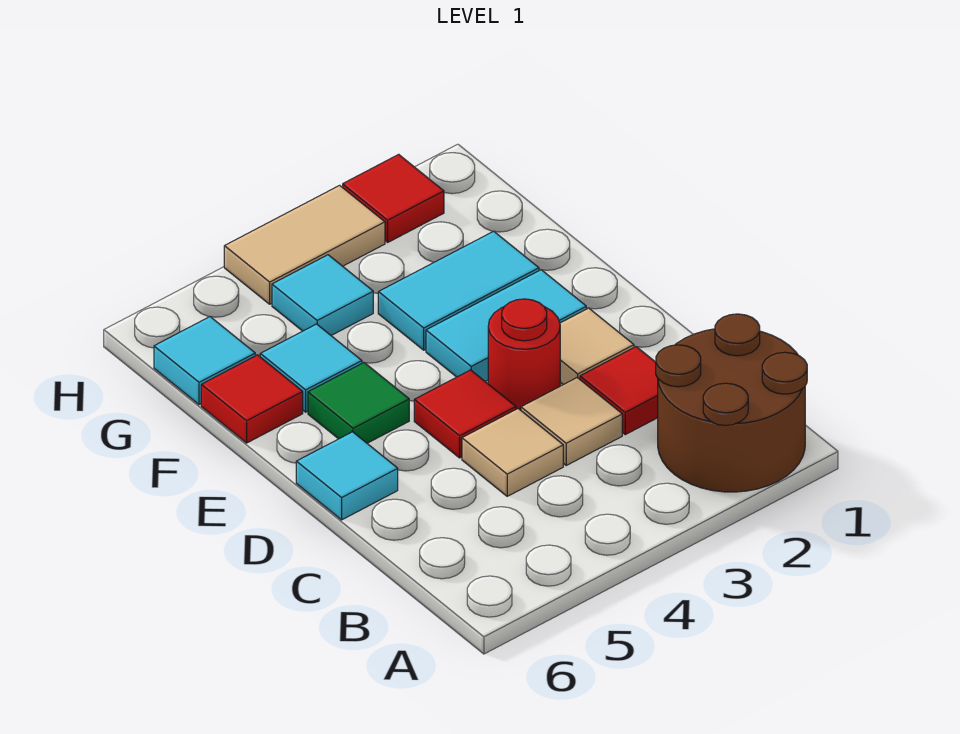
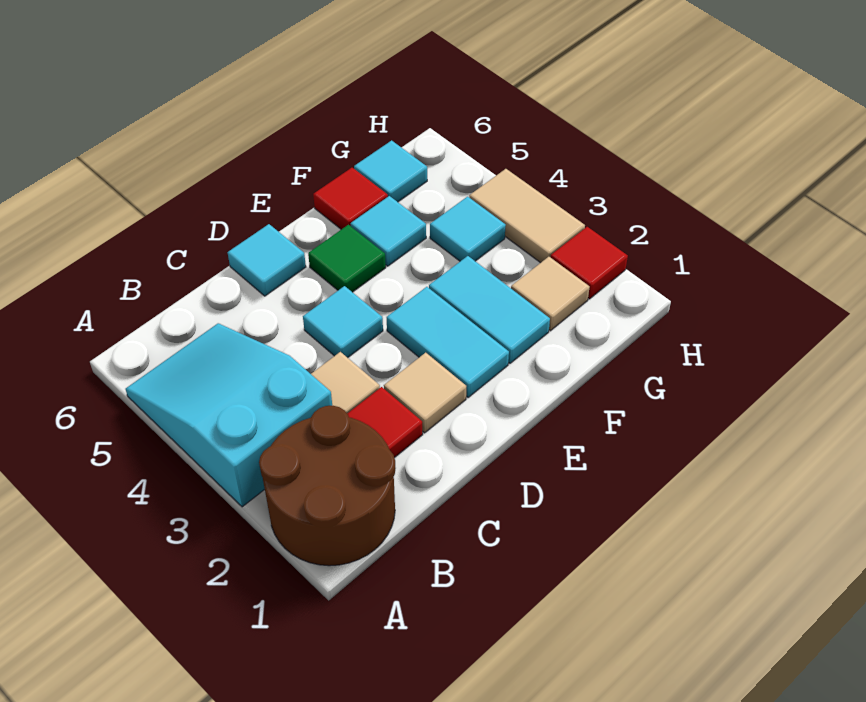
none -> cyan slope A3:B5 level 1 top 3
tan tile C4 level 1 -> tan tile G2 level 1
red round brick D3 level 1 -> none
red tile D4 level 1 -> cyan tile D4 level 1

